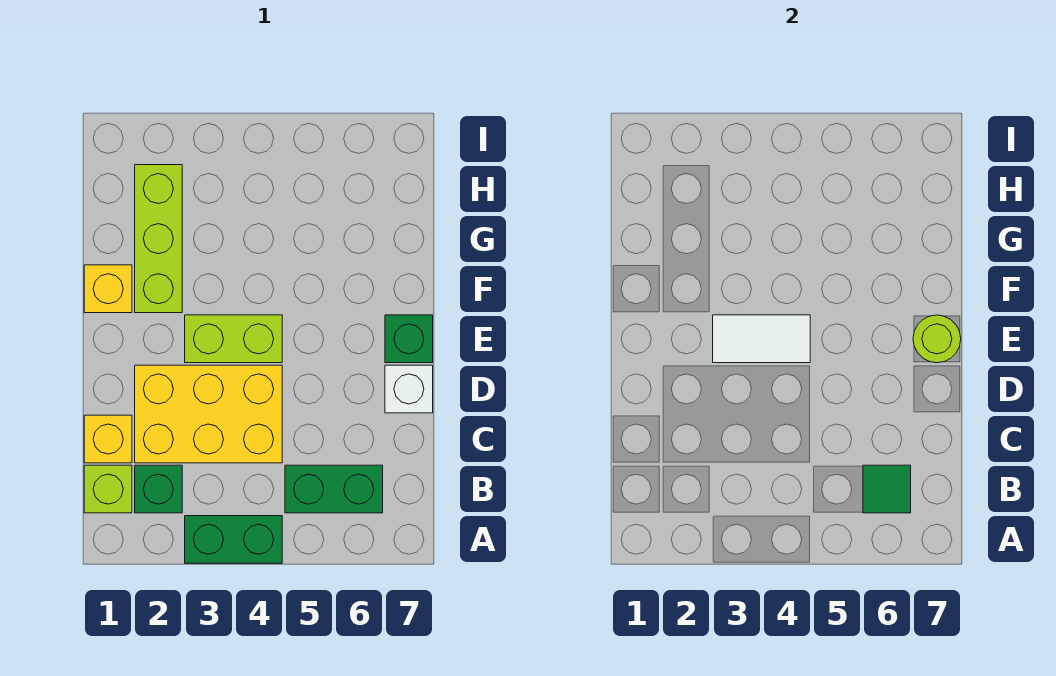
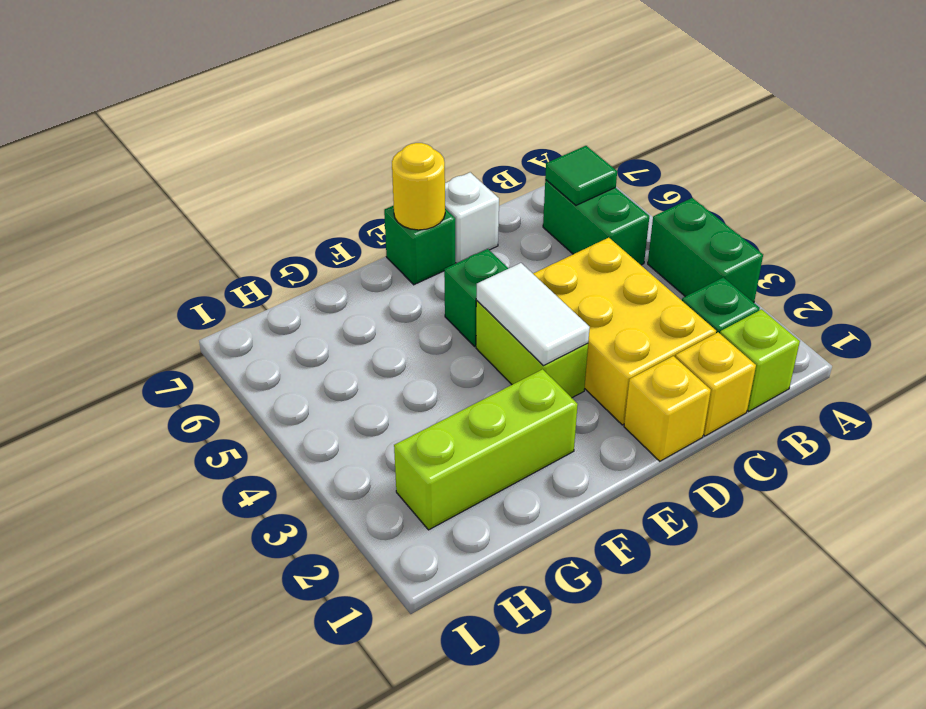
none -> green brick E5 level 1
lime round brick E7 level 2 -> yellow round brick E7 level 2
yellow brick F1 level 1 -> yellow brick D1 level 1

